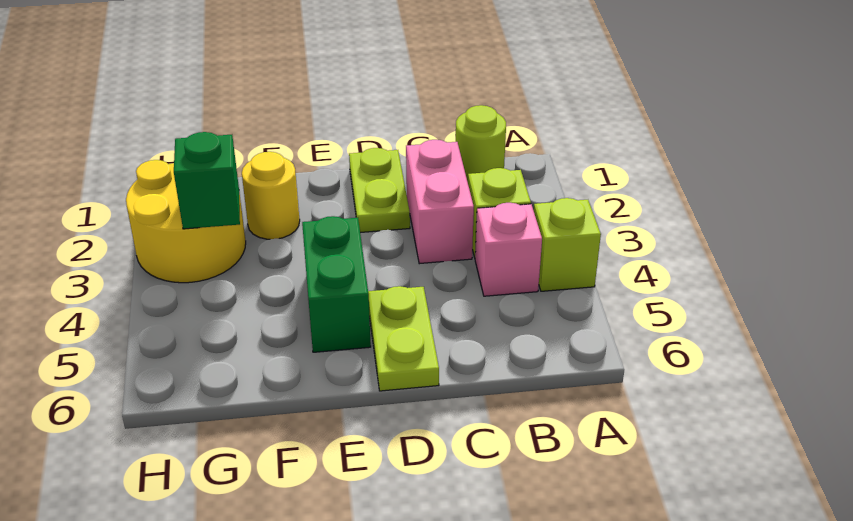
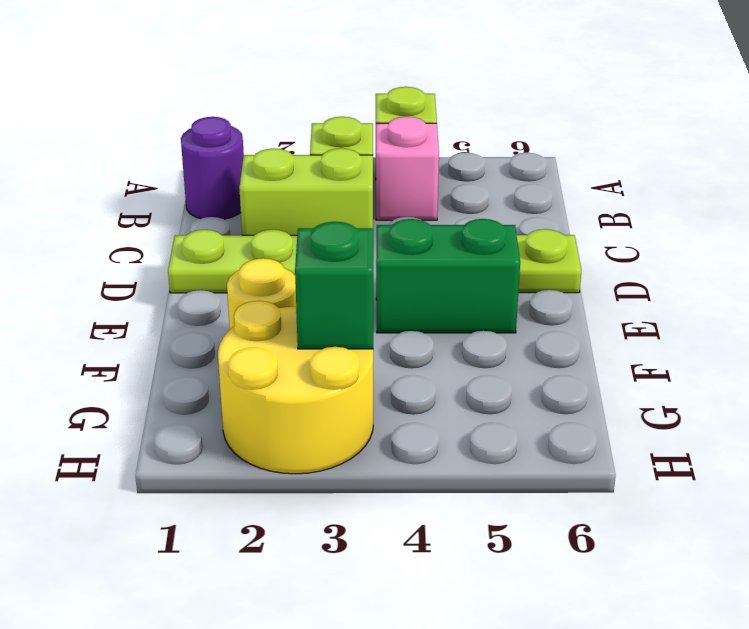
lime round brick B1 level 1 -> purple round brick B1 level 1
pink brick C2:C3 level 1 -> lime brick C2:C3 level 1

